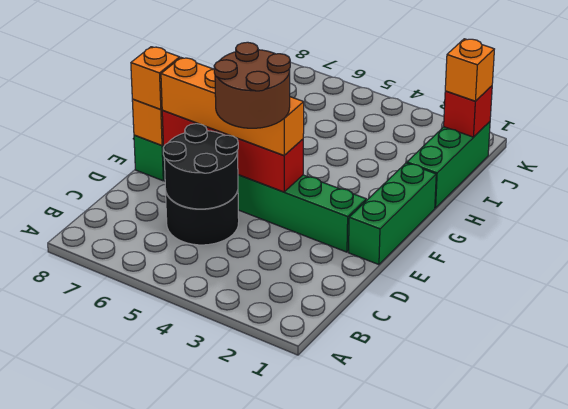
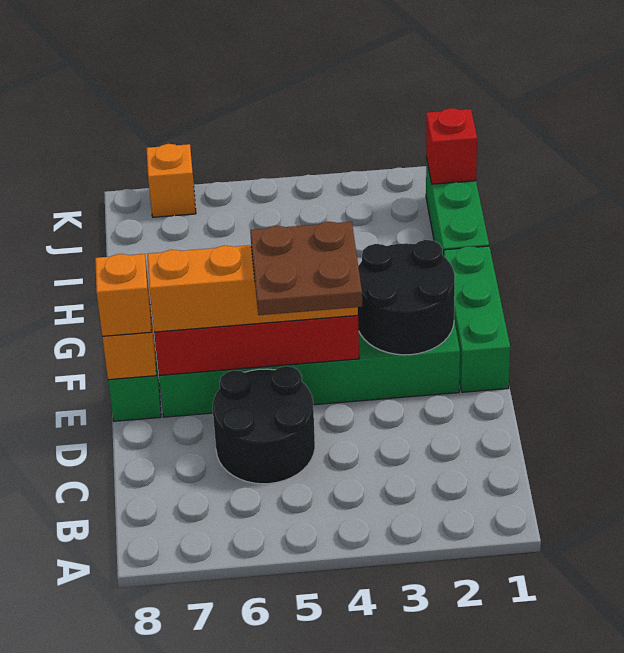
black round brick C5:D6 level 2 -> black round brick E2:F3 level 2
brown round brick D4:E5 level 4 -> brown plate D4:E5 level 4
orange brick J1 level 3 -> orange brick K7 level 1

